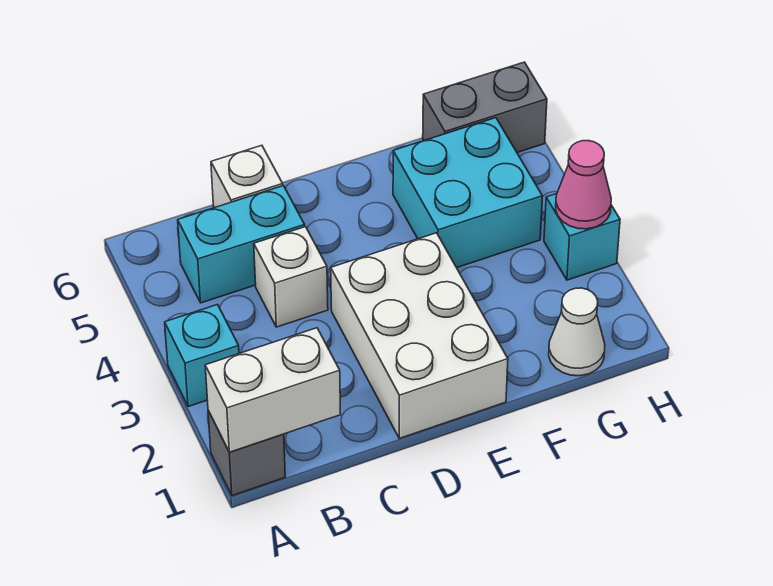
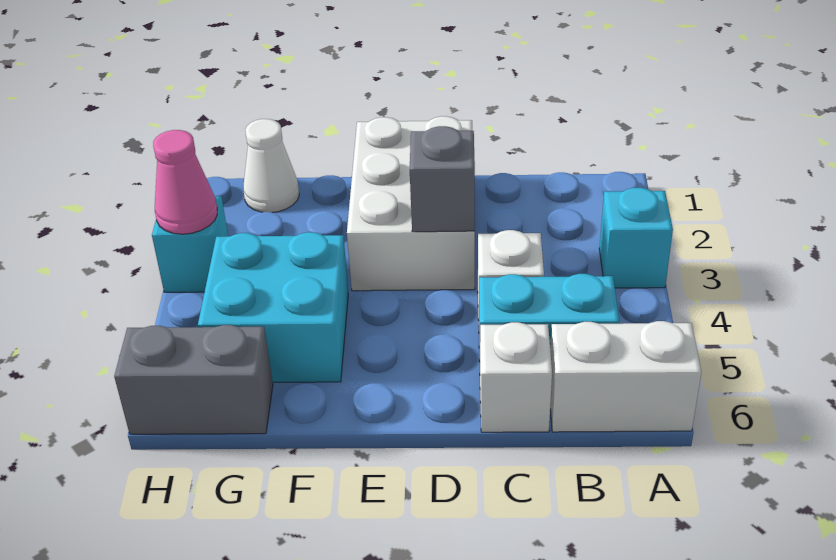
grey brick A1 level 1 -> grey brick D3 level 2
white brick A1:B1 level 2 -> white brick A6:B6 level 1

